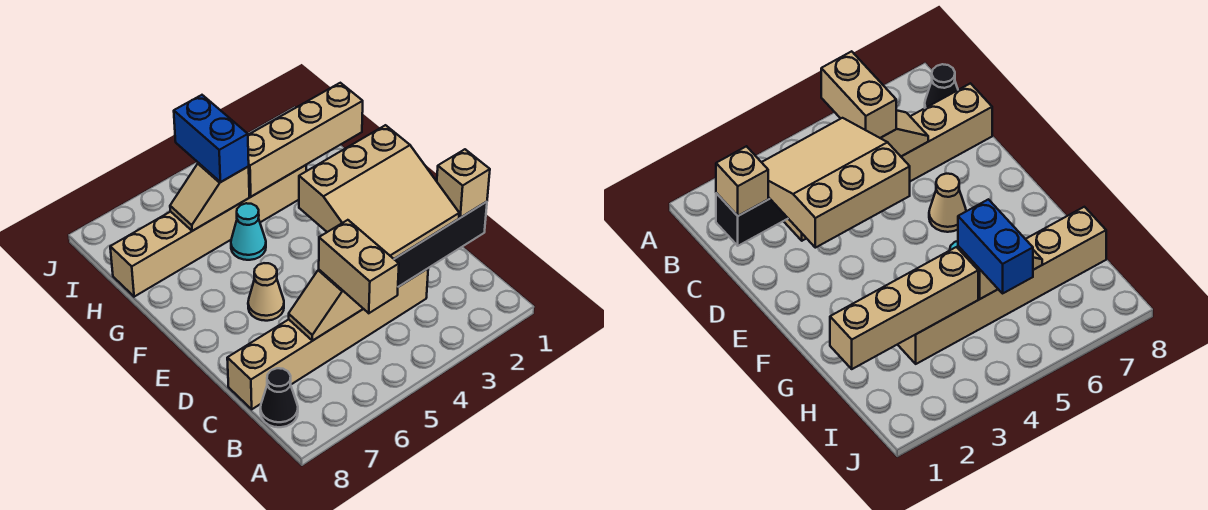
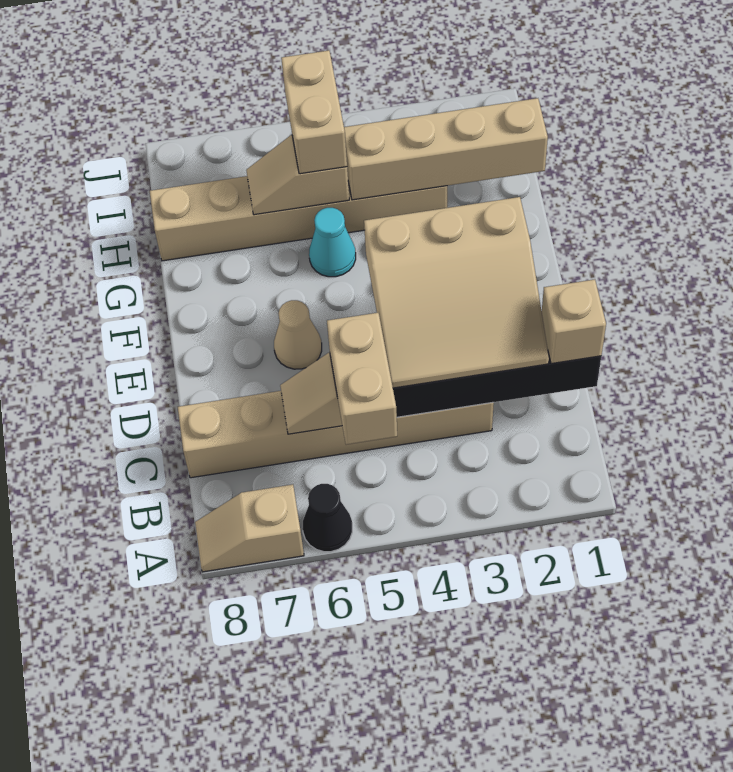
none -> tan slope A7:A8 level 1 top 7
black cone B8 level 1 -> black cone A6 level 1
blue brick H5:I5 level 3 -> tan brick H5:I5 level 3

